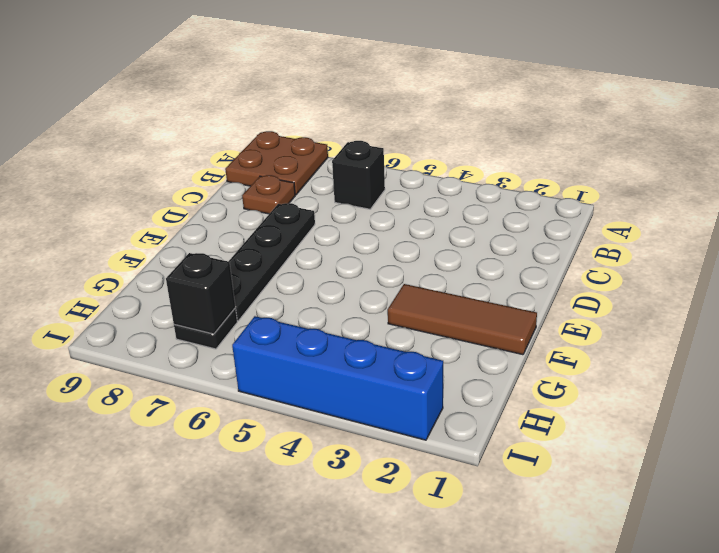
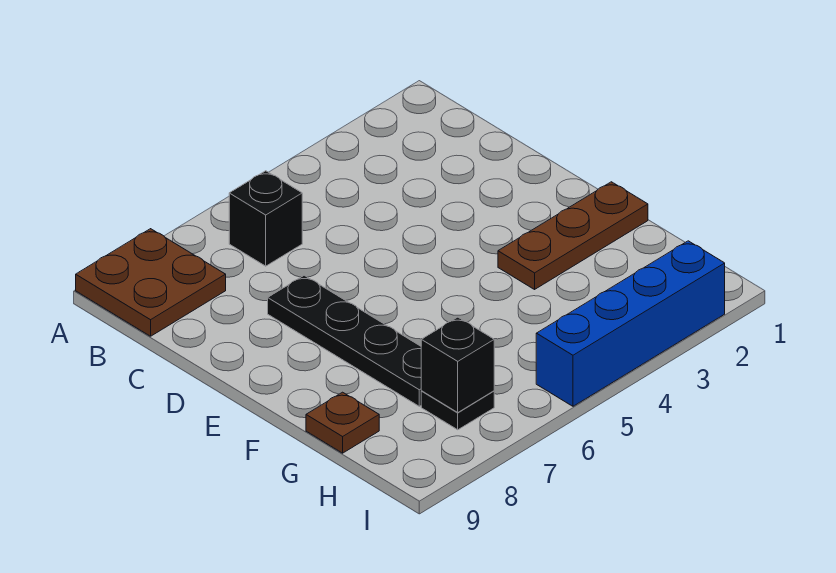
brown plate C8 level 1 -> brown plate G9 level 1
brown tile F1:F3 level 1 -> brown plate F1:F3 level 1

